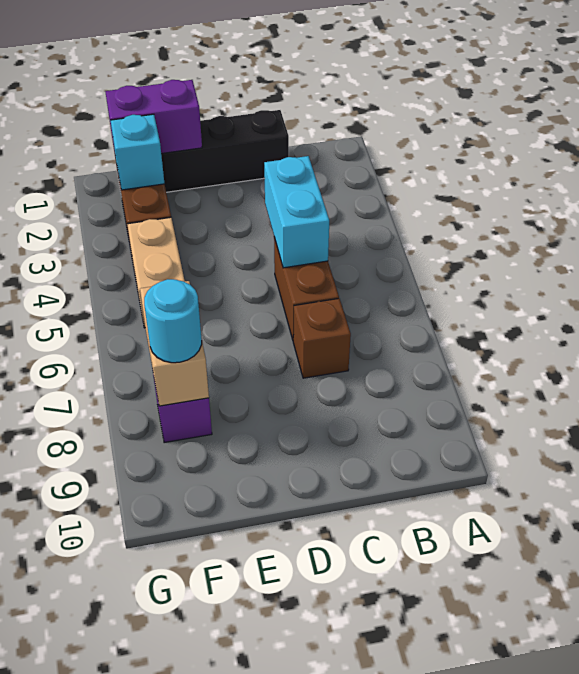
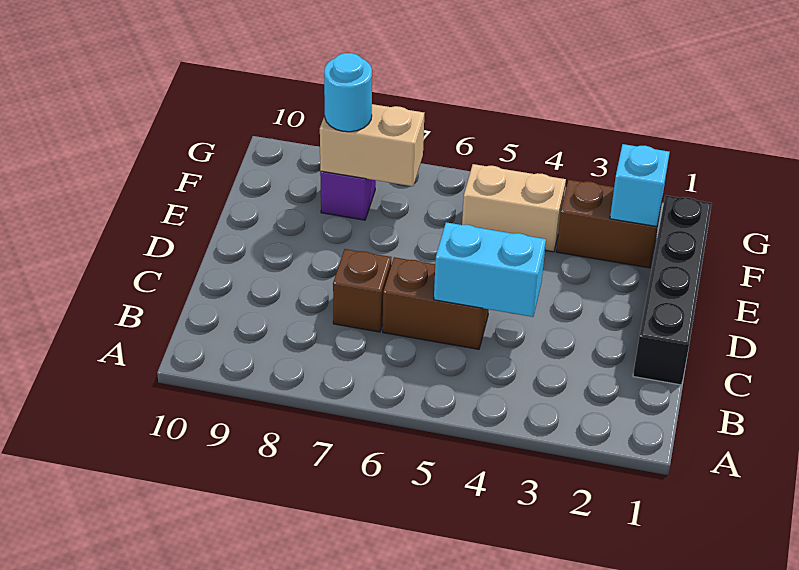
purple brick E1:F1 level 2 -> none

